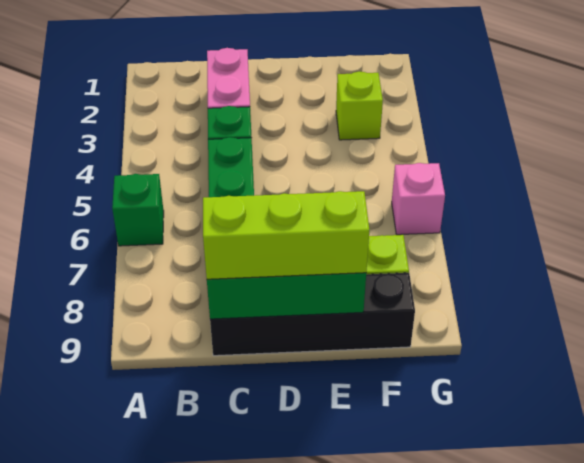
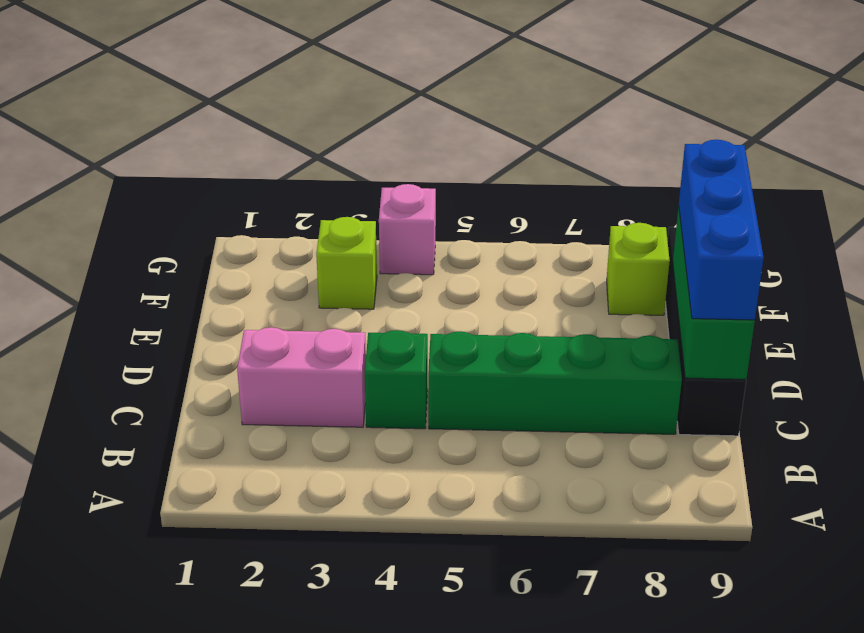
green brick A6 level 1 -> none
lime brick C9:E9 level 3 -> blue brick C9:E9 level 3
pink brick G6 level 1 -> pink brick G4 level 1

